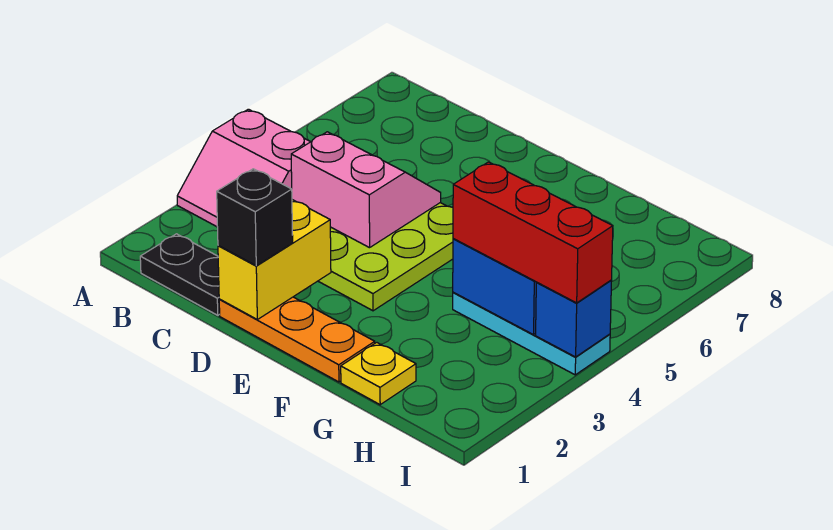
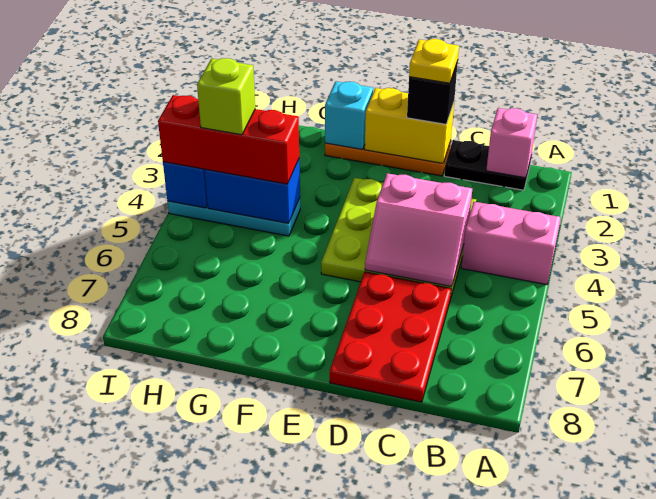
none -> pink brick B1 level 2
none -> red plate C6:D8 level 1
yellow brick D1:D2 level 2 -> yellow brick D1:E1 level 2
none -> cyan brick F1 level 2
yellow plate G1 level 1 -> yellow plate D1 level 4
none -> lime brick H4 level 4

